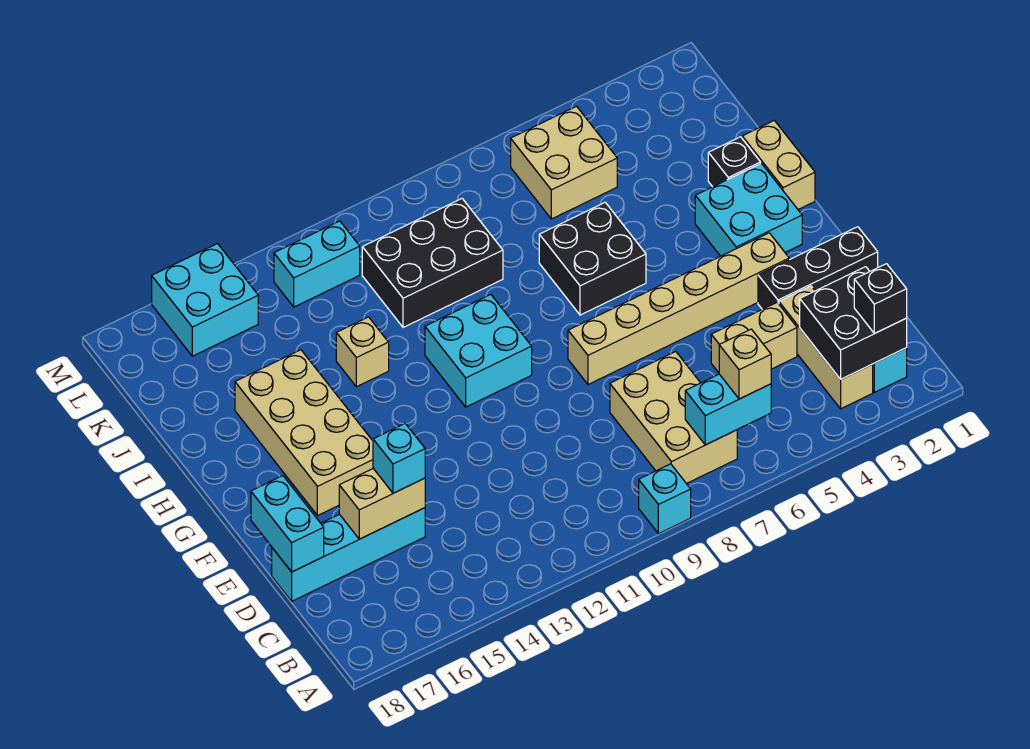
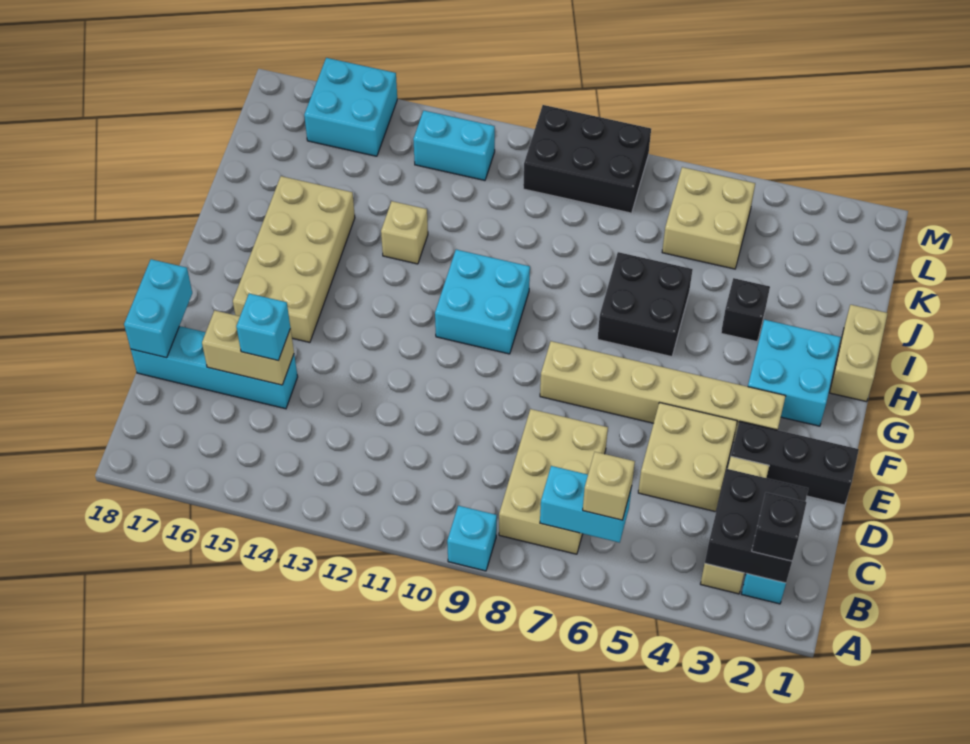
tan brick D4:D5 level 1 -> tan brick D4:E5 level 1
black brick I2 level 1 -> black brick I4 level 1
black brick J9:K11 level 1 -> black brick L8:M10 level 1

